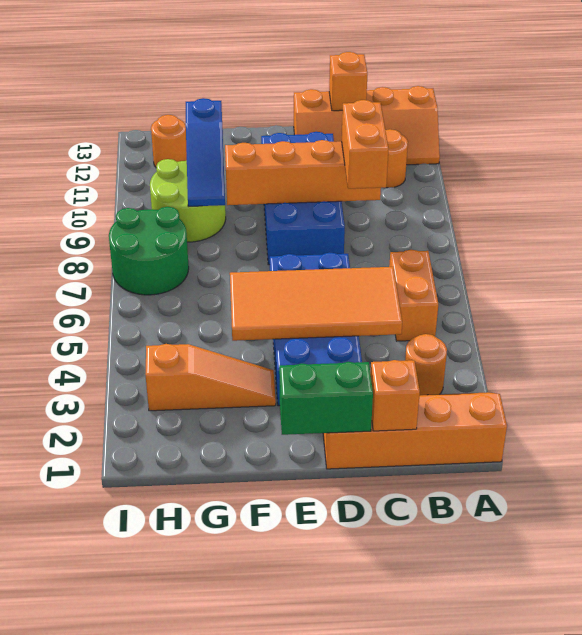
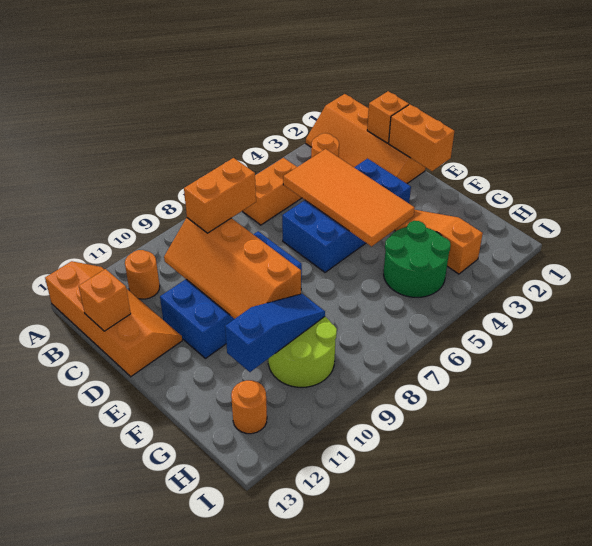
green brick D1:E1 level 2 -> orange brick D1:E1 level 2
green round brick H7:I8 level 1 -> green round brick G4:H5 level 1

